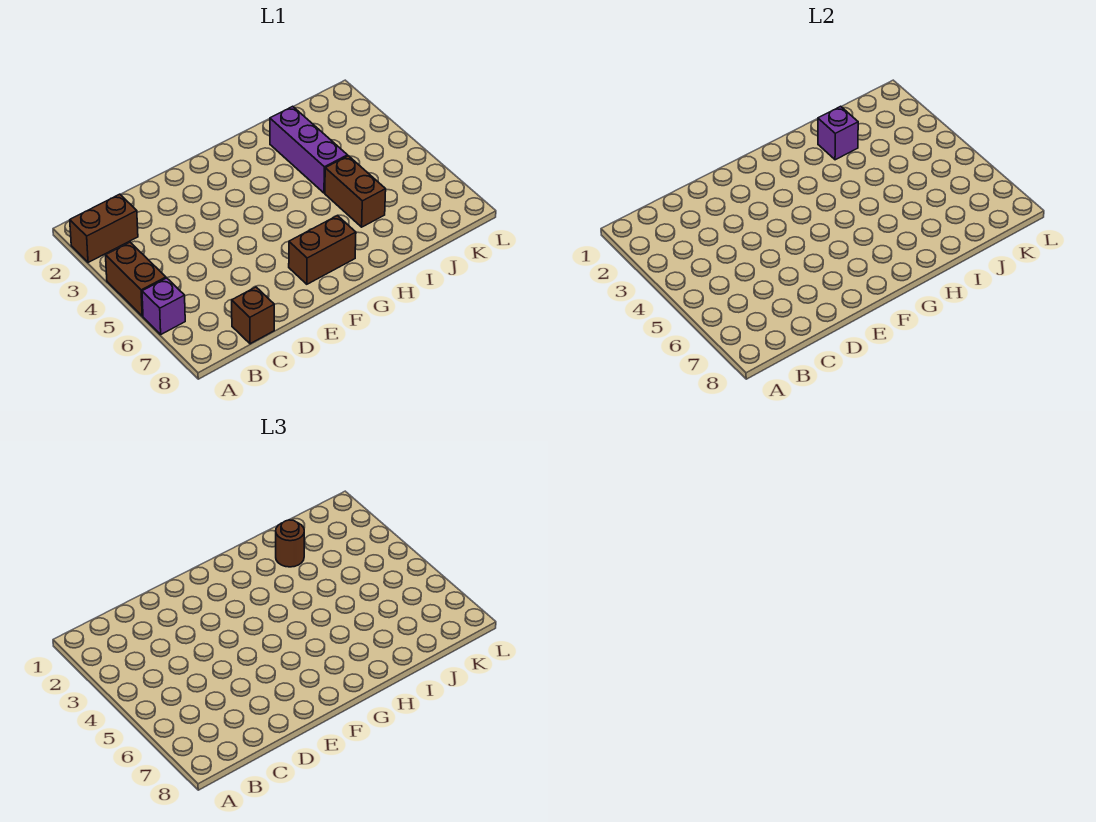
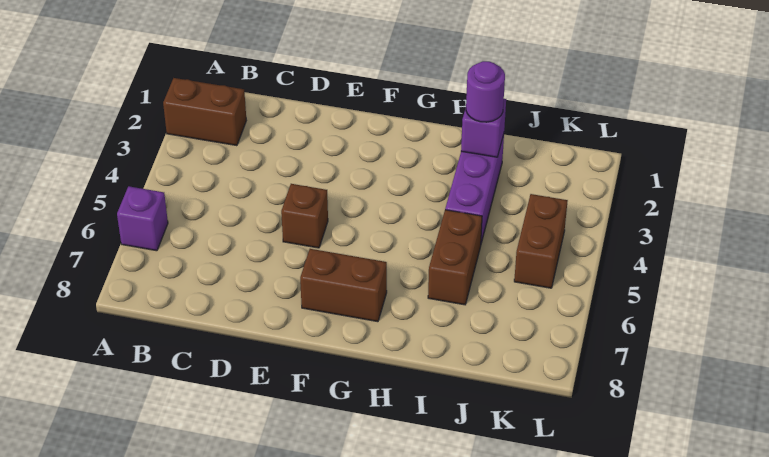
brown brick A4:A5 level 1 -> brown brick K4:K5 level 1
brown brick C8 level 1 -> brown brick E5 level 1
brown round brick I2 level 3 -> purple round brick I2 level 3

